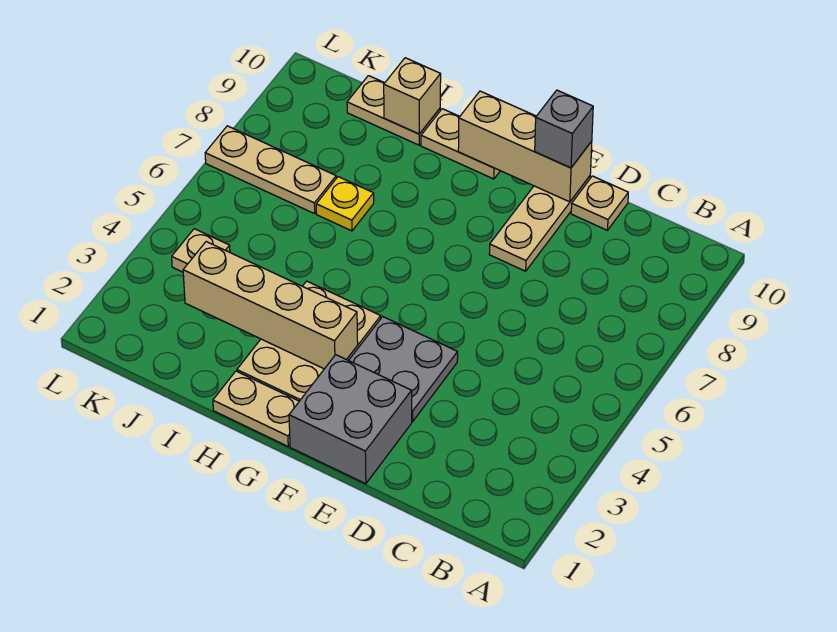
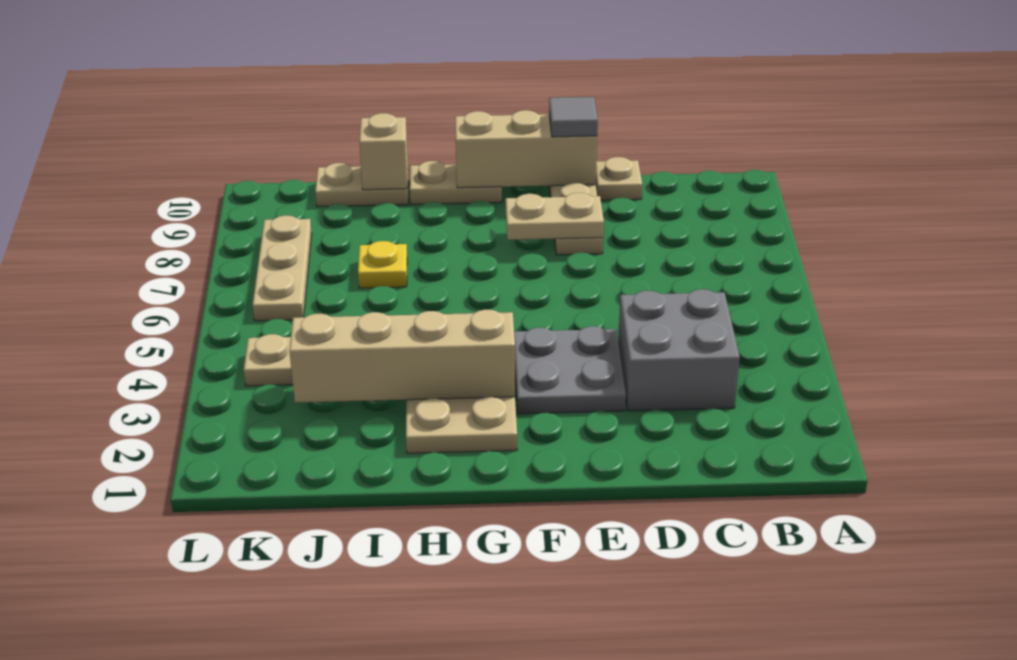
grey brick E1:F2 level 1 -> grey brick C3:D4 level 1
grey brick E10 level 3 -> grey tile E10 level 3
tan plate G1:H1 level 1 -> tan plate E8:F8 level 2
tan plate J7:L7 level 1 -> tan plate K6:K8 level 1

